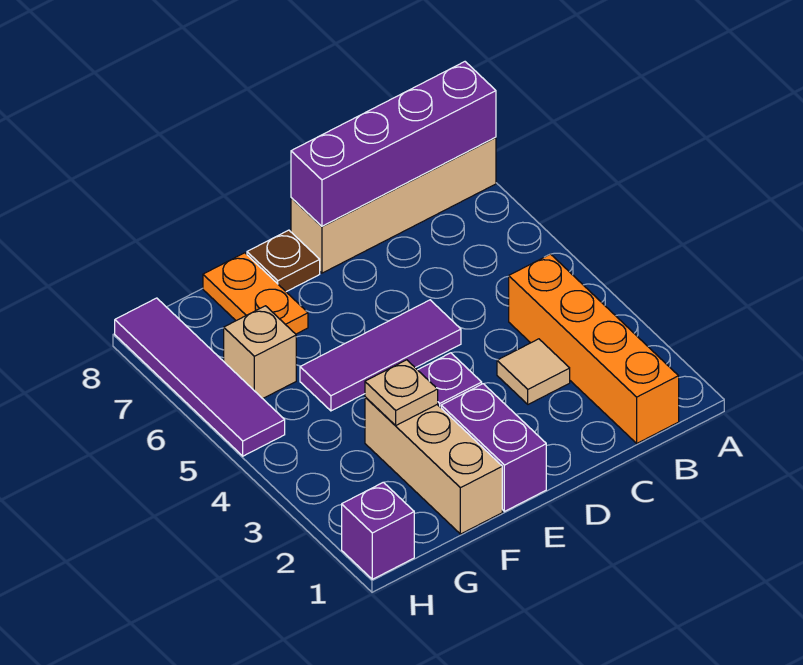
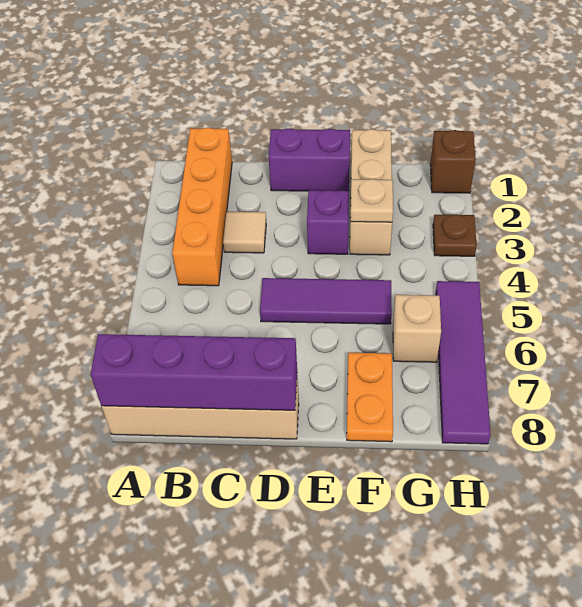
purple brick E1:E2 level 1 -> purple brick D1:E1 level 1
brown plate E8 level 1 -> brown plate H3 level 1
purple brick H1 level 1 -> brown brick H1 level 1

